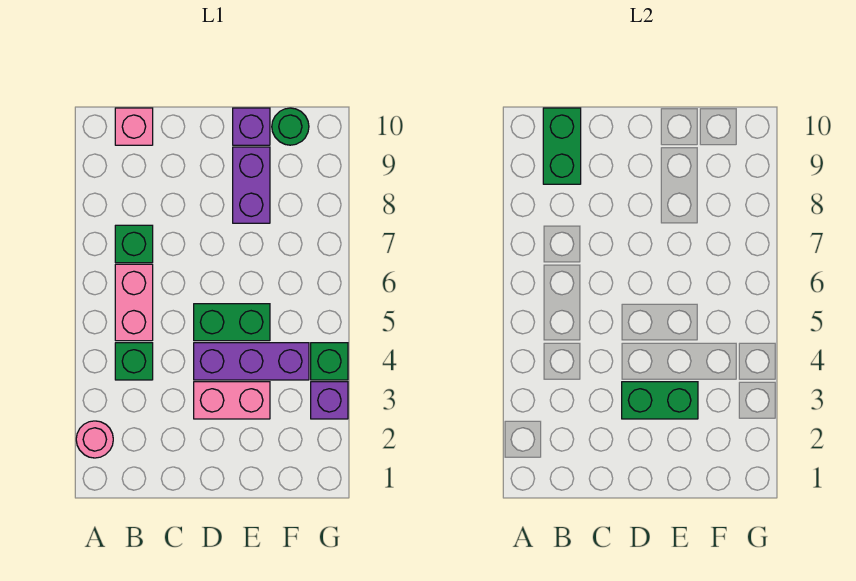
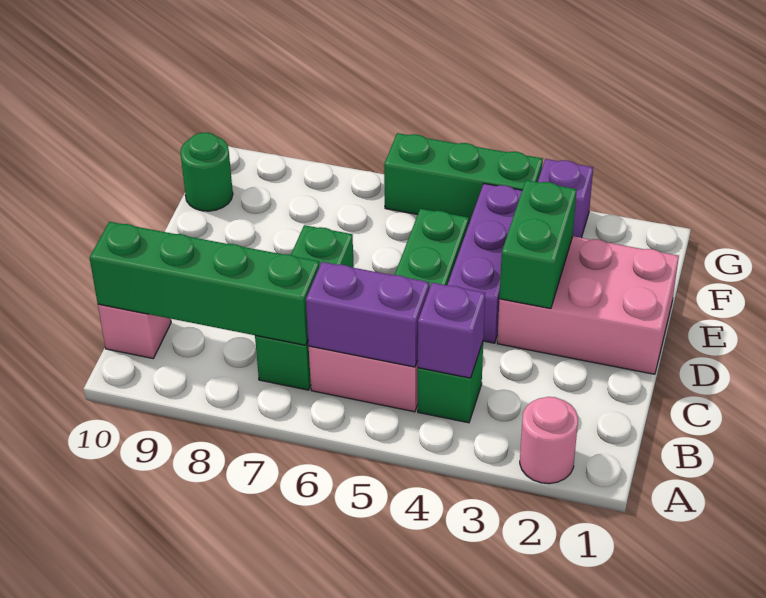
green brick B7 level 1 -> green brick B7:D7 level 1
green brick B9:B10 level 2 -> green brick B7:B10 level 2
pink brick D3:E3 level 1 -> pink brick D1:E3 level 1
purple brick E8:E9 level 1 -> purple brick B5:B6 level 2
purple brick E10 level 1 -> purple brick B4 level 2
green brick G4 level 1 -> green brick G4:G6 level 1

